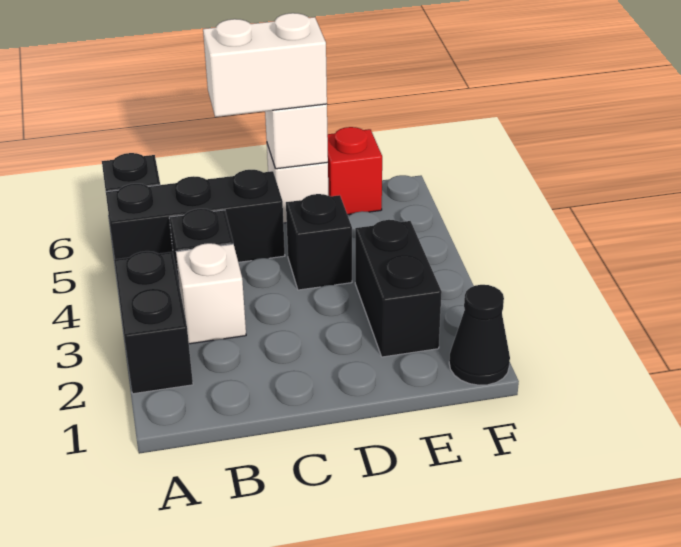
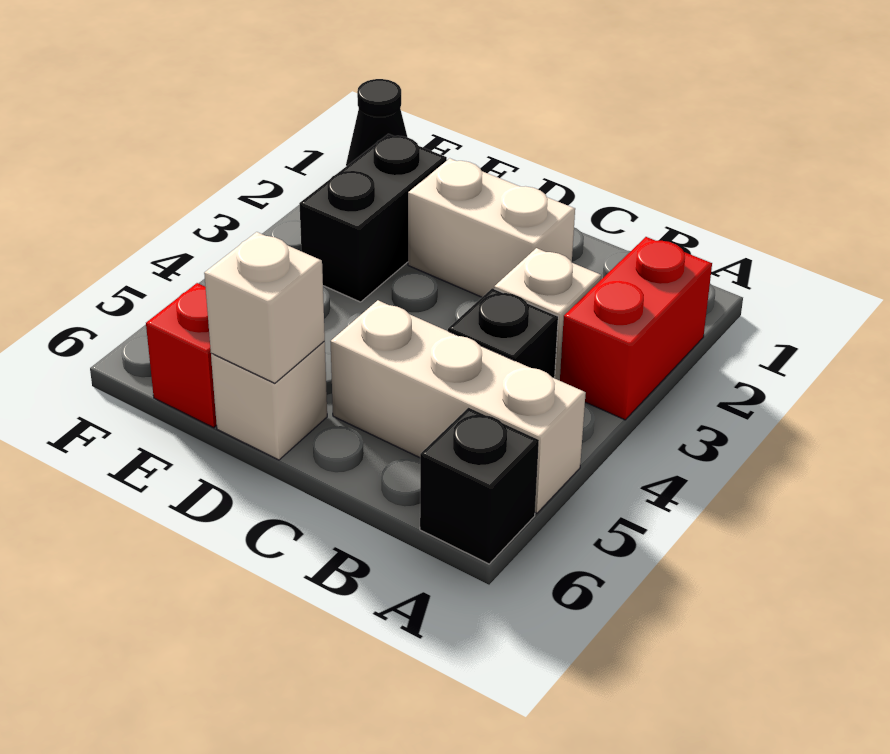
black brick A2:A3 level 1 -> red brick A2:A3 level 1
black brick A5:C5 level 1 -> white brick A5:C5 level 1
white brick C6:D6 level 3 -> white brick C2:D2 level 1
black brick D4 level 1 -> none

